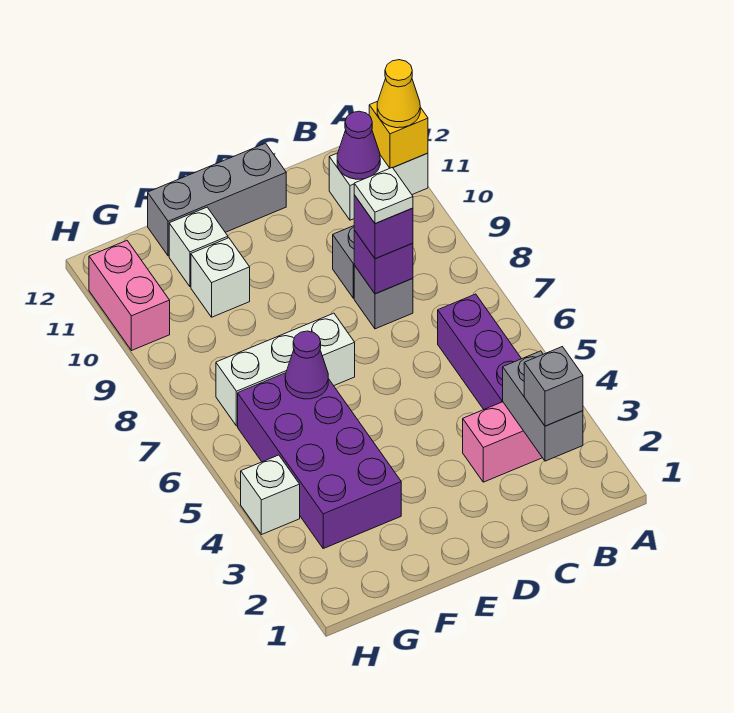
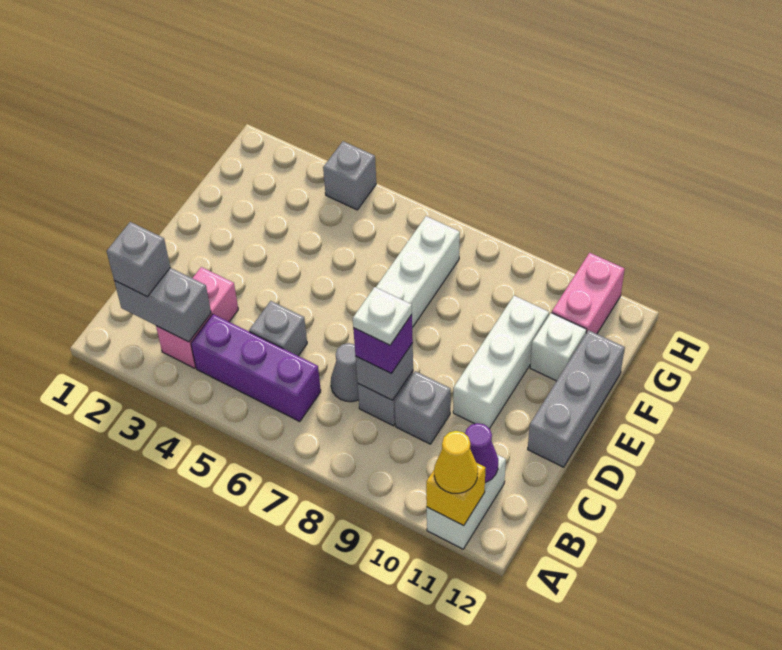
none -> grey brick C5 level 1
none -> grey cone C7 level 1
purple brick C8 level 2 -> grey brick C8 level 2
purple brick F3:G6 level 1 -> none
purple cone F6 level 2 -> none
white brick F10 level 1 -> white brick D10:F10 level 1
white brick H4 level 1 -> grey brick H4 level 1
pink brick H10:H11 level 1 -> pink brick G11:H11 level 1

